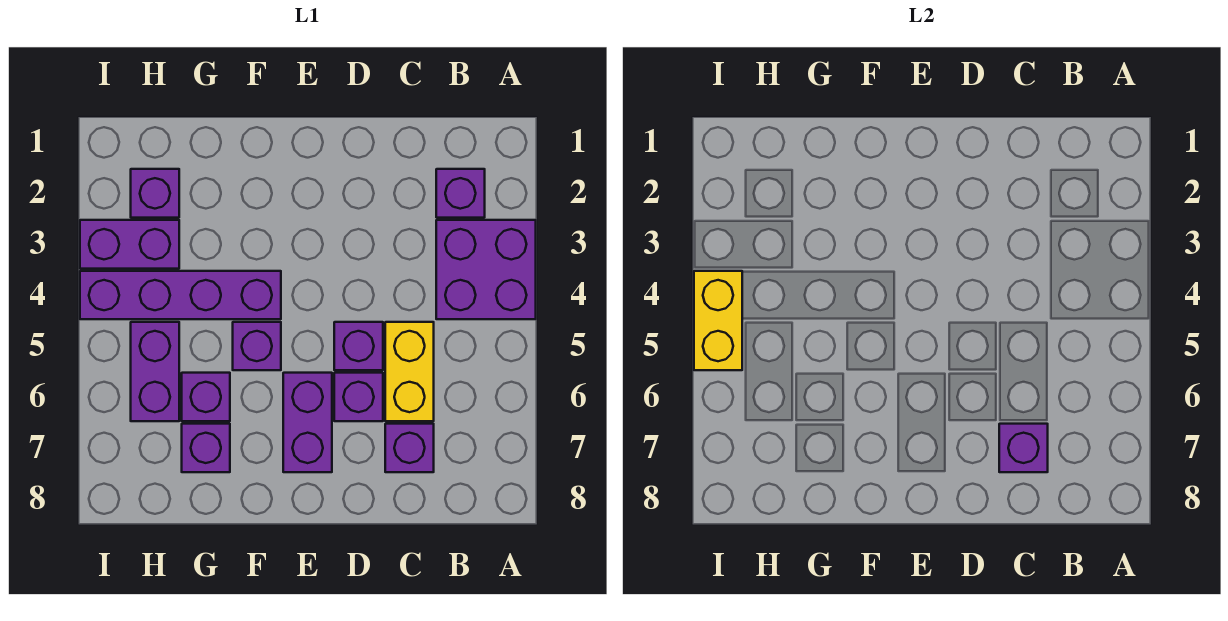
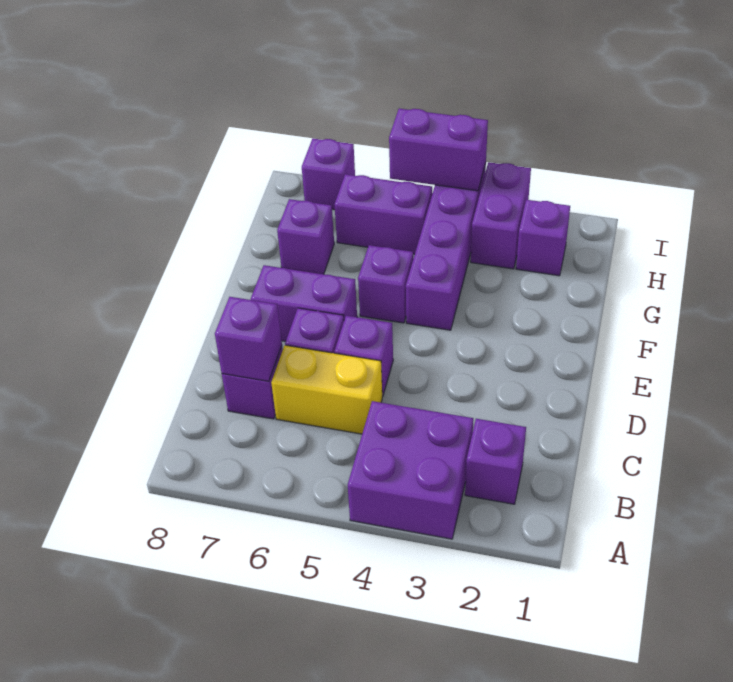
purple brick G6 level 1 -> purple brick I7 level 1
yellow brick I4:I5 level 2 -> purple brick I4:I5 level 2

